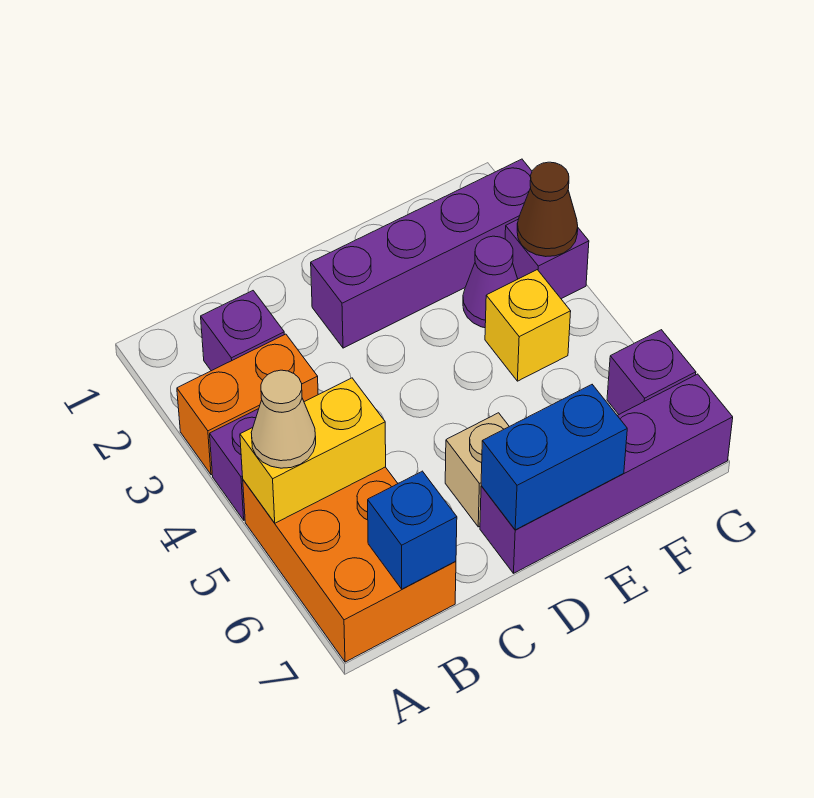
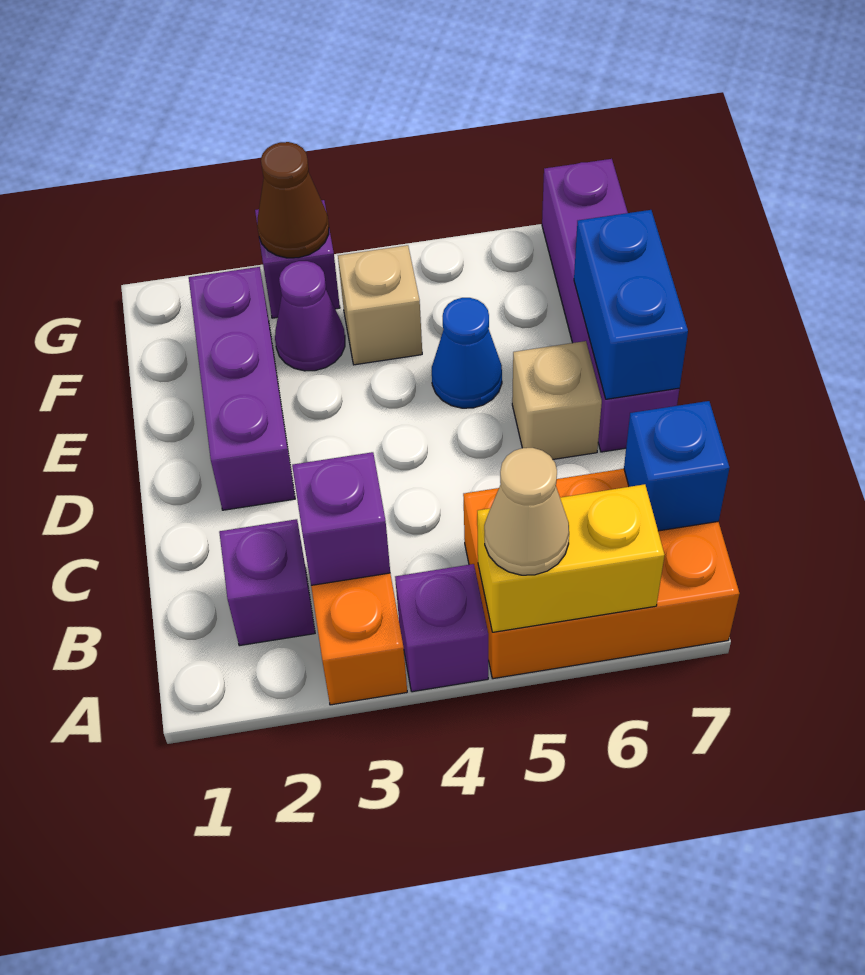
yellow brick A5:B5 level 2 -> yellow brick A5:A6 level 2
purple brick D2:G2 level 1 -> purple brick D2:F2 level 1
none -> blue cone E5 level 1
yellow brick F4 level 1 -> tan brick F4 level 1
purple brick G6 level 1 -> purple brick B3 level 2

